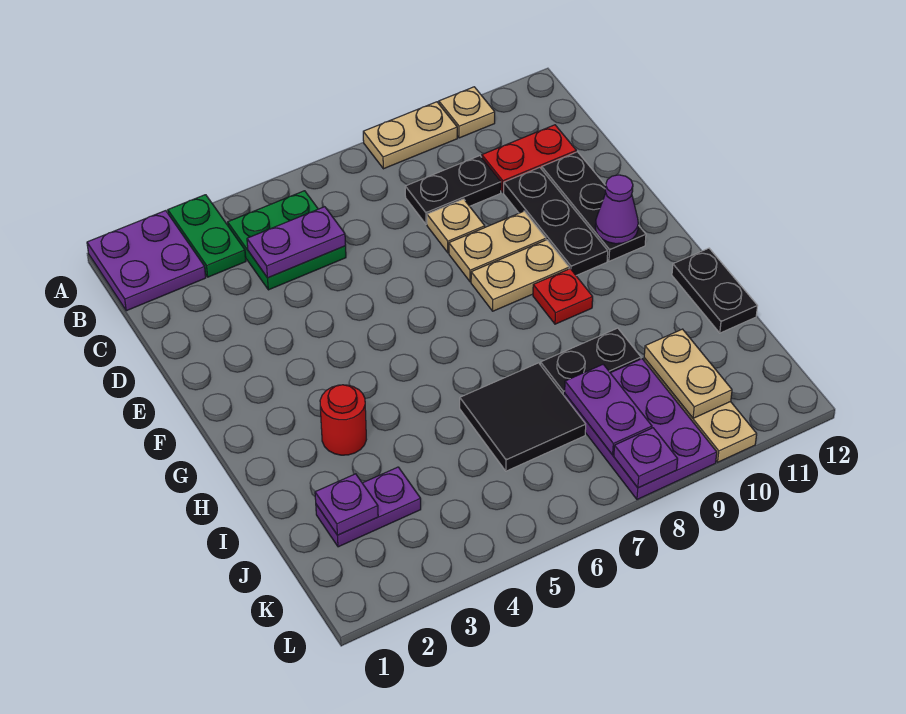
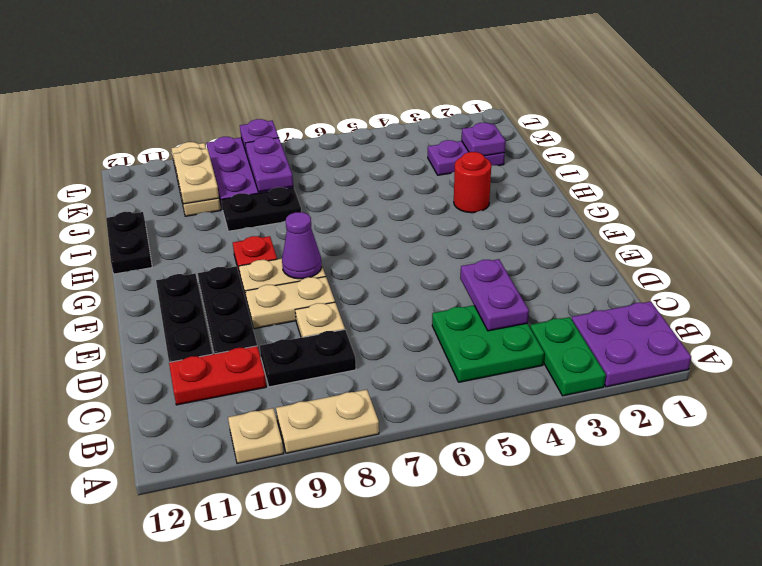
purple plate C4:C5 level 2 -> purple plate C4:D4 level 2
purple cone F11 level 2 -> purple cone F8 level 2
black tile I6:J7 level 1 -> none

